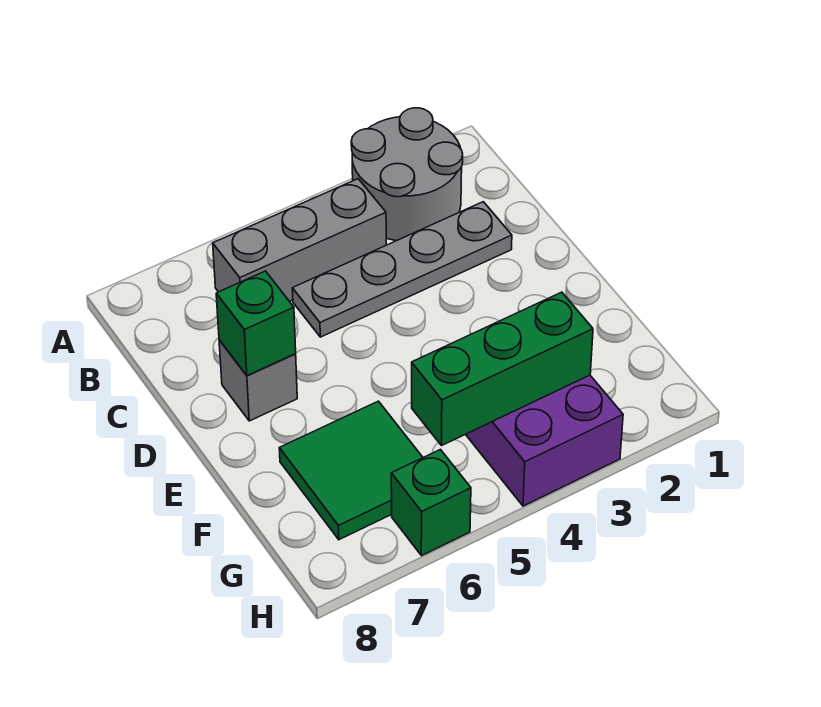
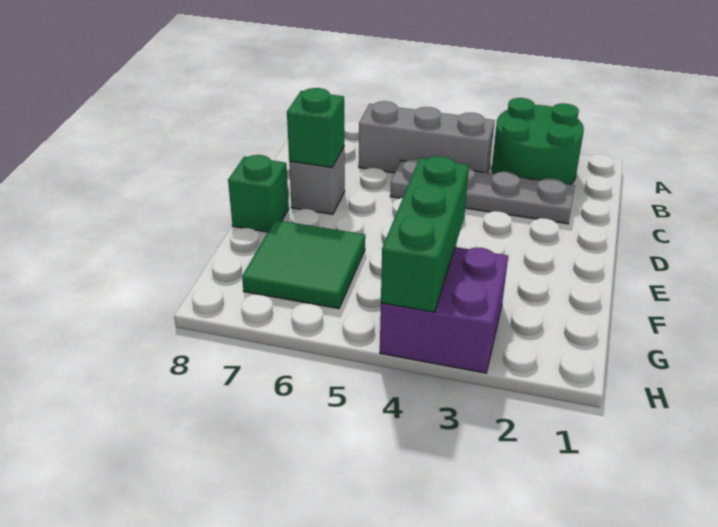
grey round brick A2:B3 level 1 -> green round brick A2:B3 level 1
green brick G3:G5 level 2 -> green brick F4:H4 level 2
green brick H6 level 1 -> green brick E8 level 1

